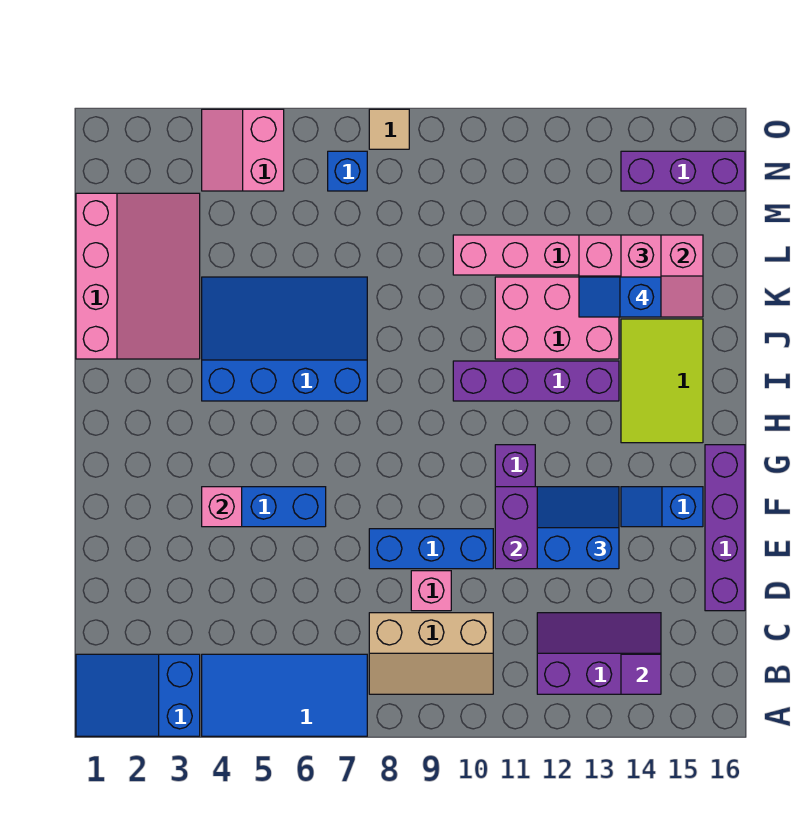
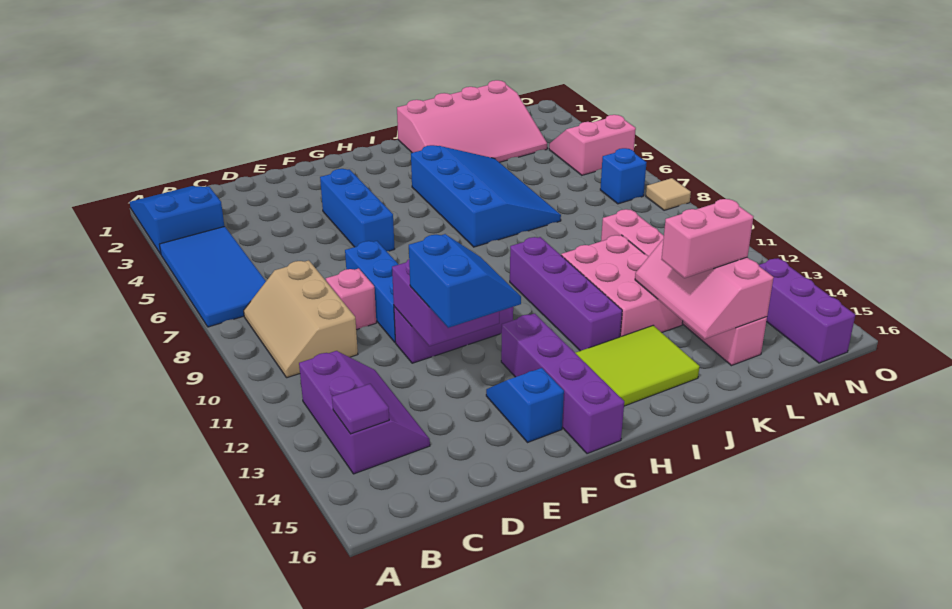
purple brick D16:G16 level 1 -> purple brick G13:G16 level 1
pink brick F4 level 2 -> none
blue slope K13:K14 level 4 top 14 -> none

